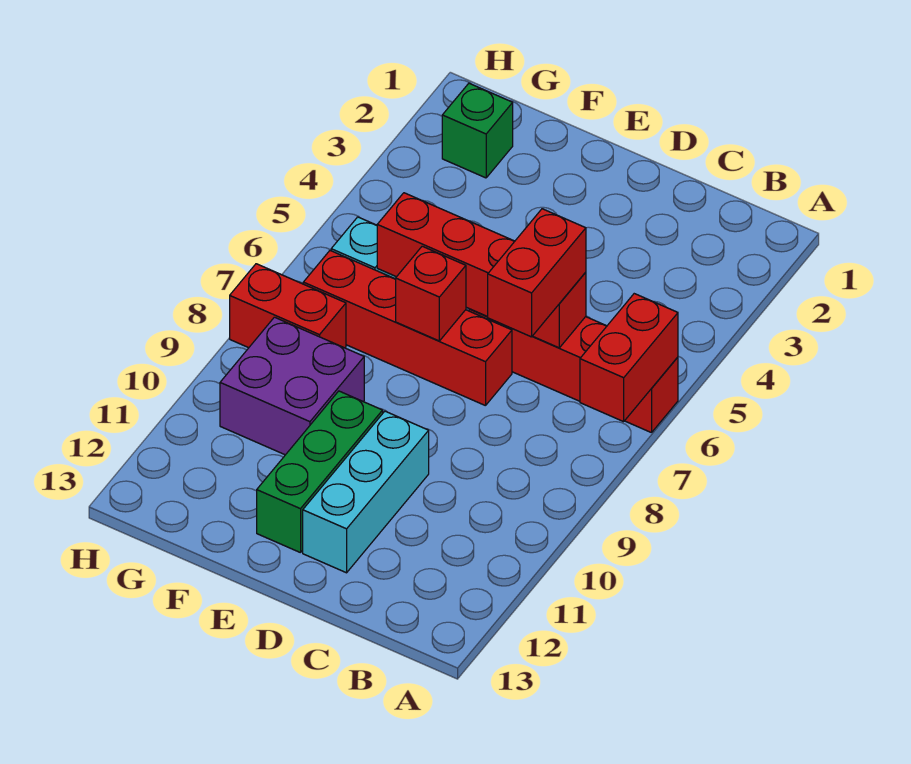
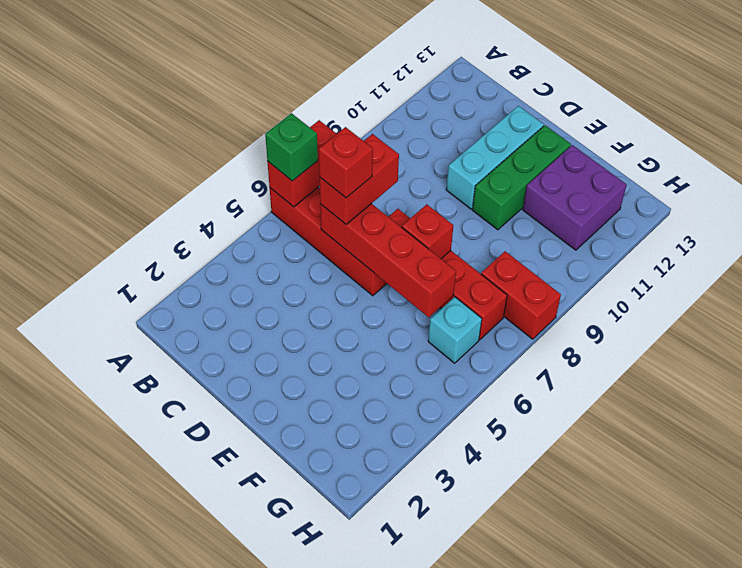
none -> red brick C6 level 4
purple brick F9:G10 level 1 -> purple brick F11:G12 level 1
green brick G2 level 1 -> green brick A6 level 3

